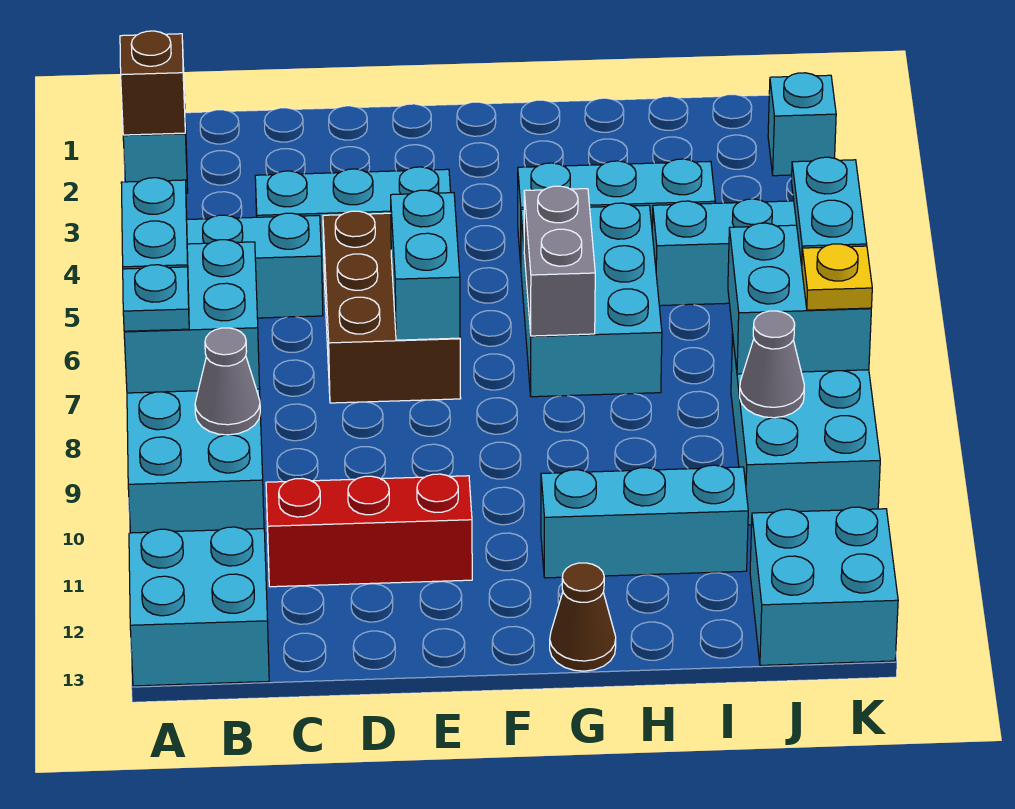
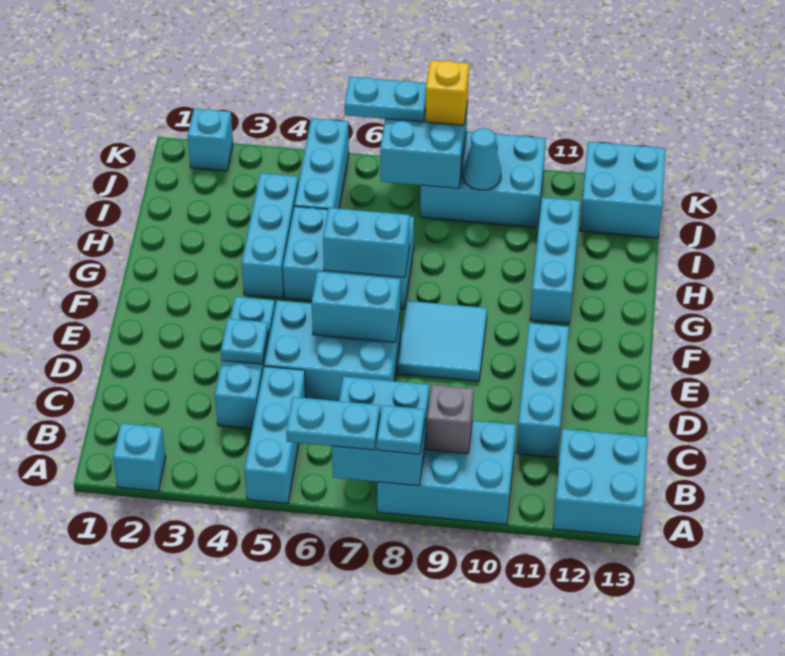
brown brick A2 level 2 -> none
grey cone B9 level 2 -> grey brick B9 level 2
red brick C11:E11 level 1 -> cyan brick C11:E11 level 1
none -> cyan plate D4 level 2
brown brick D5:E7 level 1 -> cyan brick D5:E7 level 1
none -> cyan tile E8:F9 level 1
grey brick G6:G7 level 2 -> cyan brick G6:G7 level 2
brown cone G13 level 1 -> none
grey cone J9 level 2 -> cyan cone J9 level 2
yellow plate K8 level 3 -> yellow brick K8 level 3

